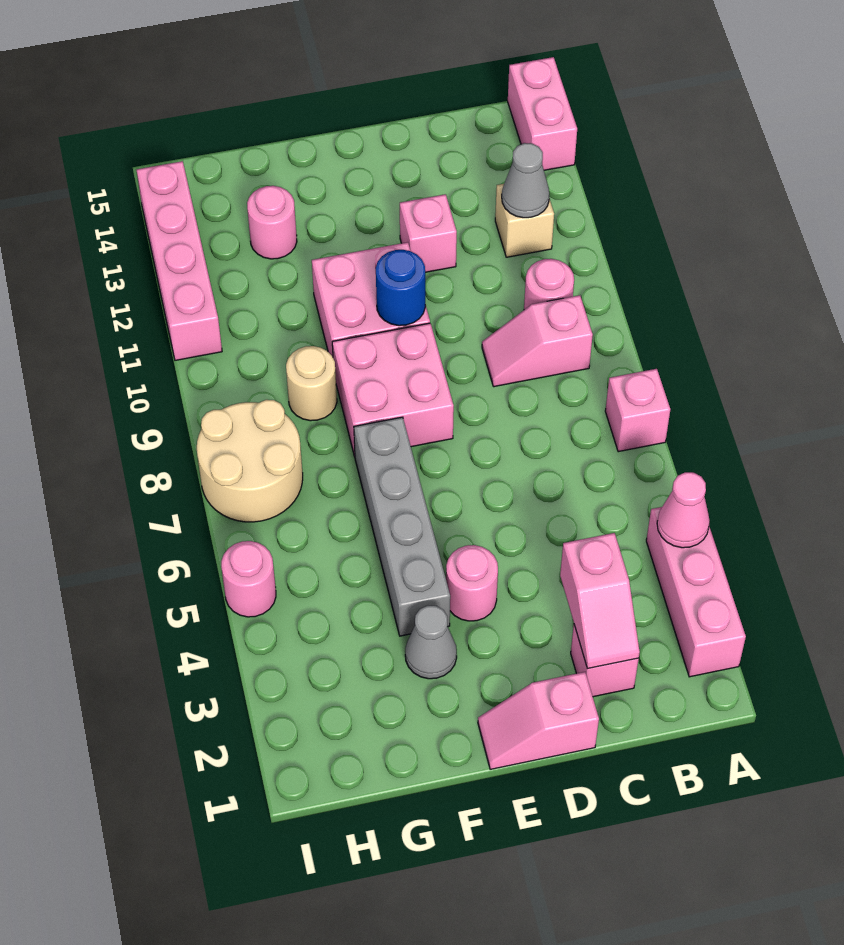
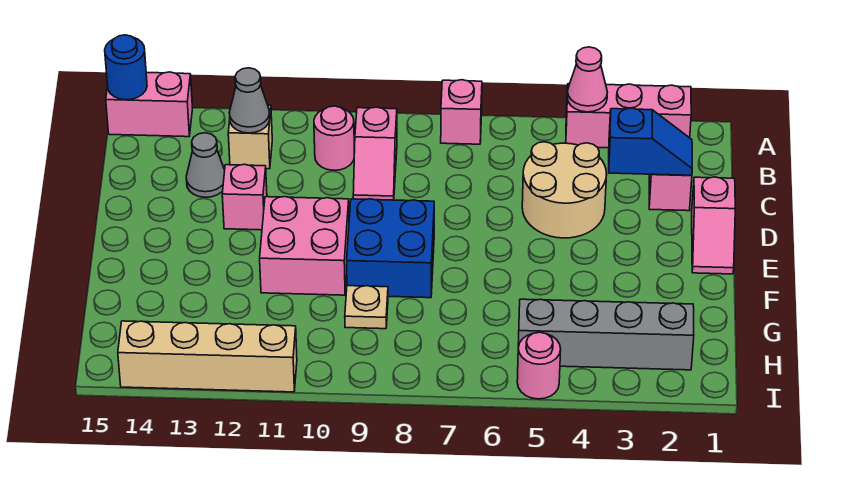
pink slope C2:C3 level 2 top 3 -> blue slope C2:C3 level 2 top 3
pink round brick E4 level 1 -> none
pink brick E8:F9 level 1 -> blue brick E8:F9 level 1
blue round brick E10 level 2 -> blue round brick A15 level 2
grey cone F3 level 1 -> grey cone C13 level 1
grey brick F4:F7 level 1 -> grey brick H2:H5 level 1
tan round brick G9 level 1 -> tan plate G9 level 1
pink round brick G13 level 1 -> none
tan round brick H7:I8 level 1 -> tan round brick C4:D5 level 1
pink brick I11:I14 level 1 -> tan brick I11:I14 level 1

